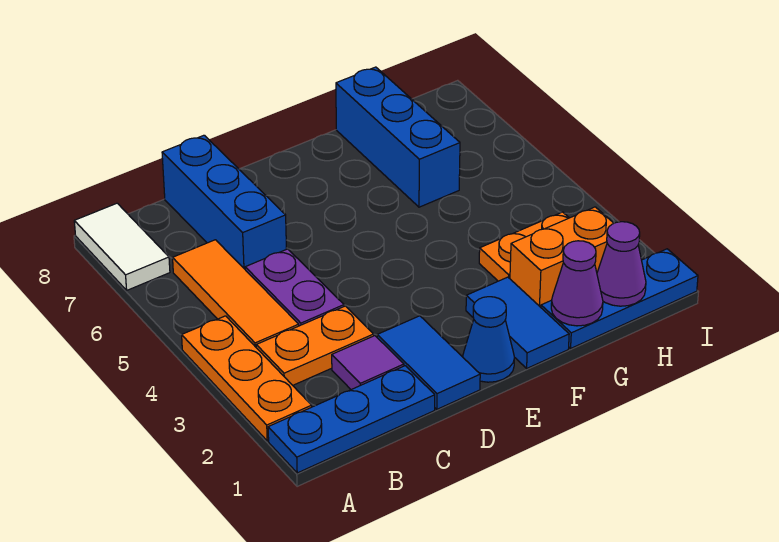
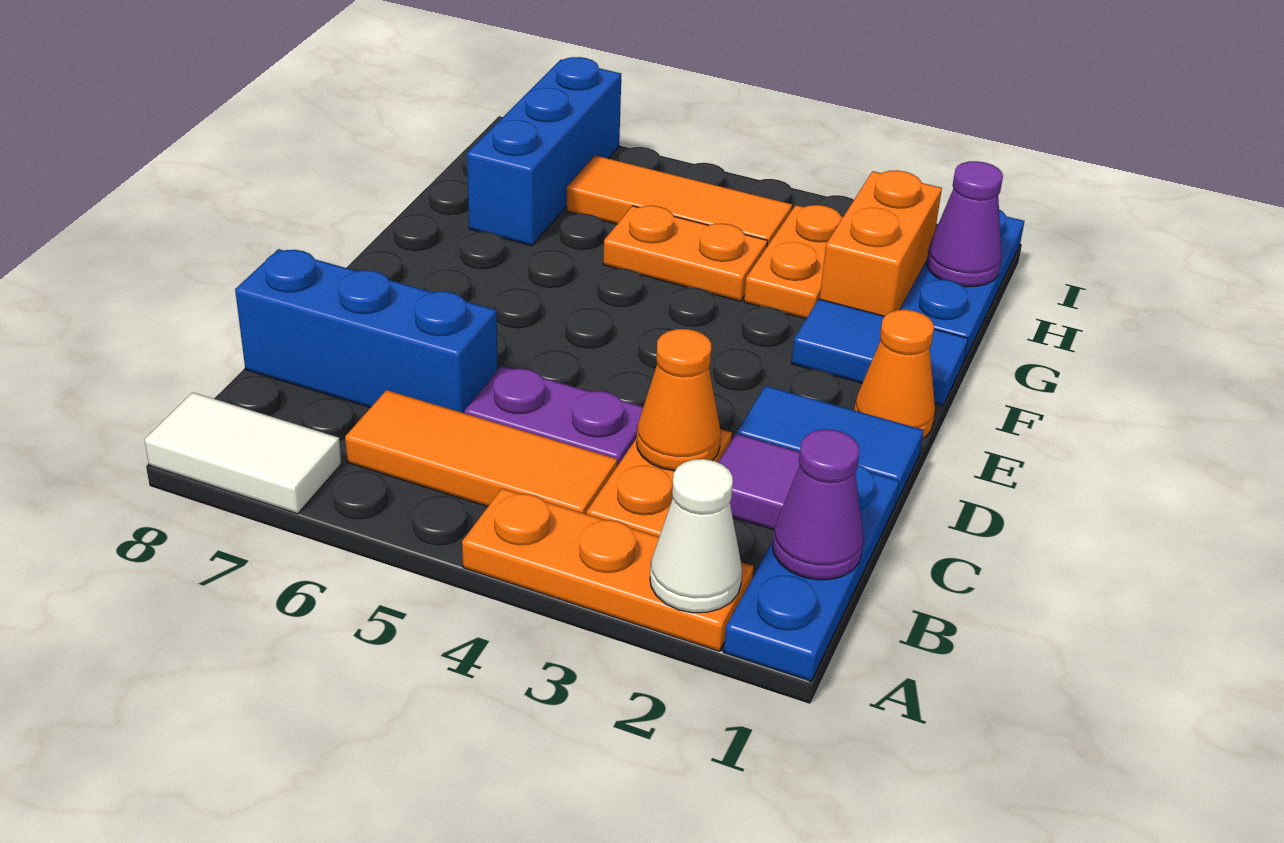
none -> white cone A2 level 2
none -> orange cone C3 level 2
blue cone E1 level 1 -> orange cone E1 level 1
purple cone G1 level 2 -> purple cone B1 level 2
none -> orange plate G4:G5 level 1
blue brick G6:G8 level 1 -> blue brick G7:I7 level 1
none -> orange tile H4:H6 level 1

